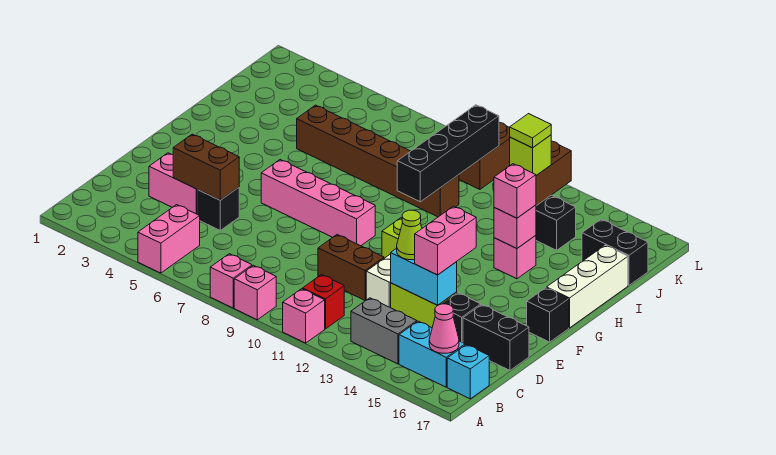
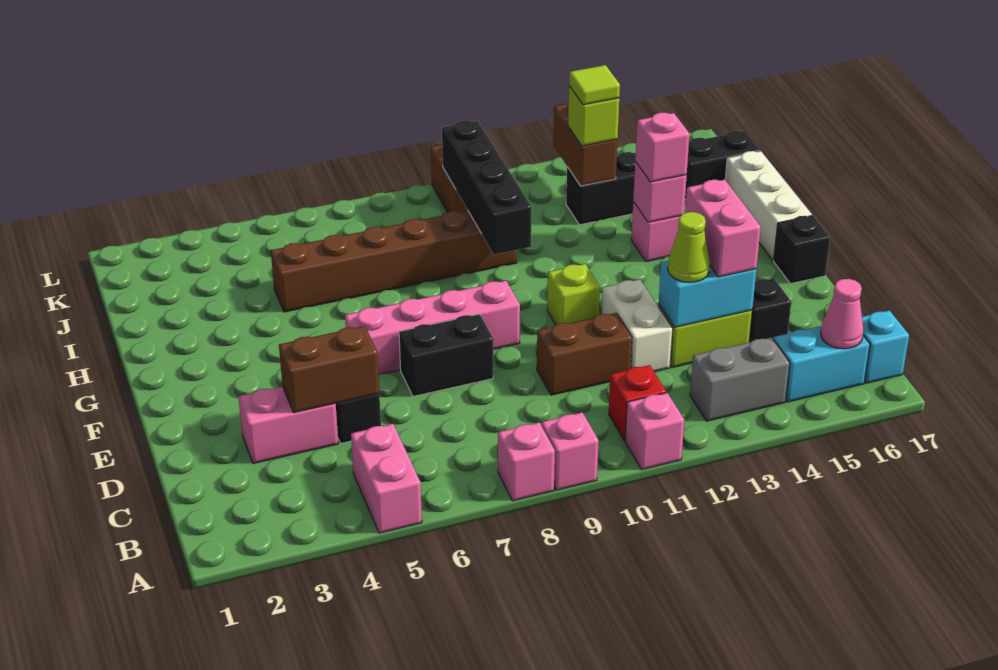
black brick D16:D17 level 1 -> black brick E7:E8 level 1

